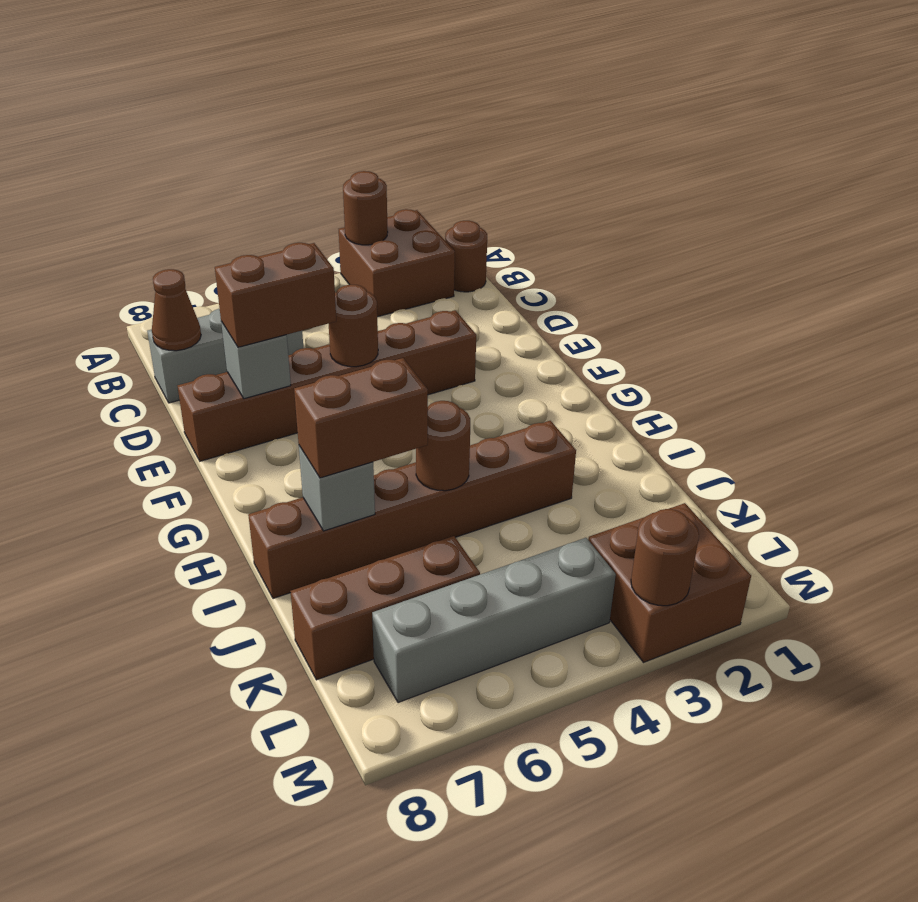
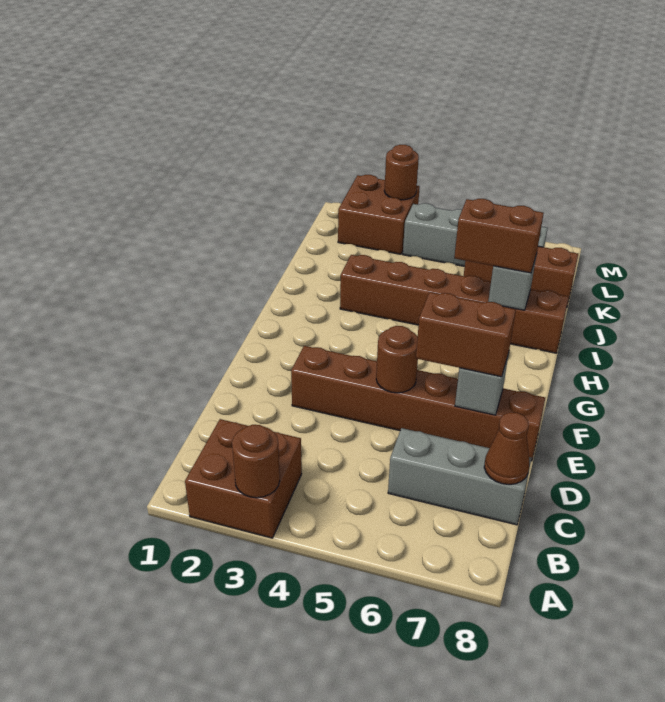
brown round brick B1 level 1 -> none
brown round brick I5 level 2 -> none

